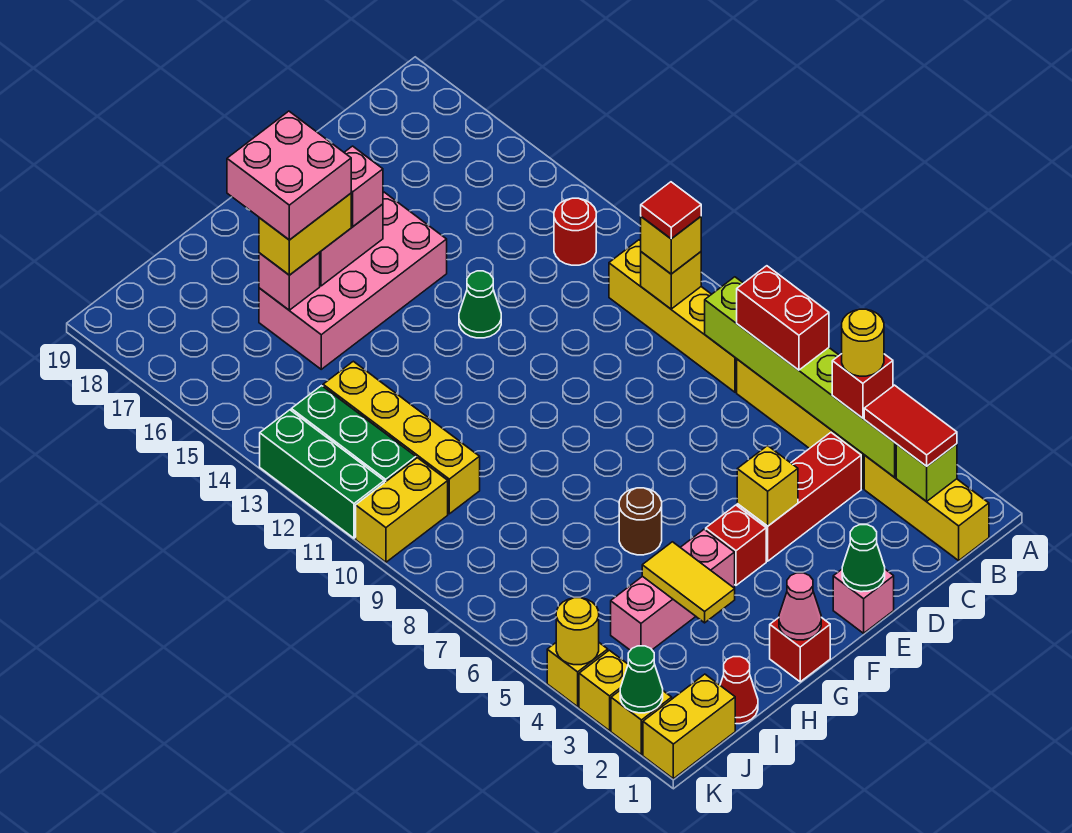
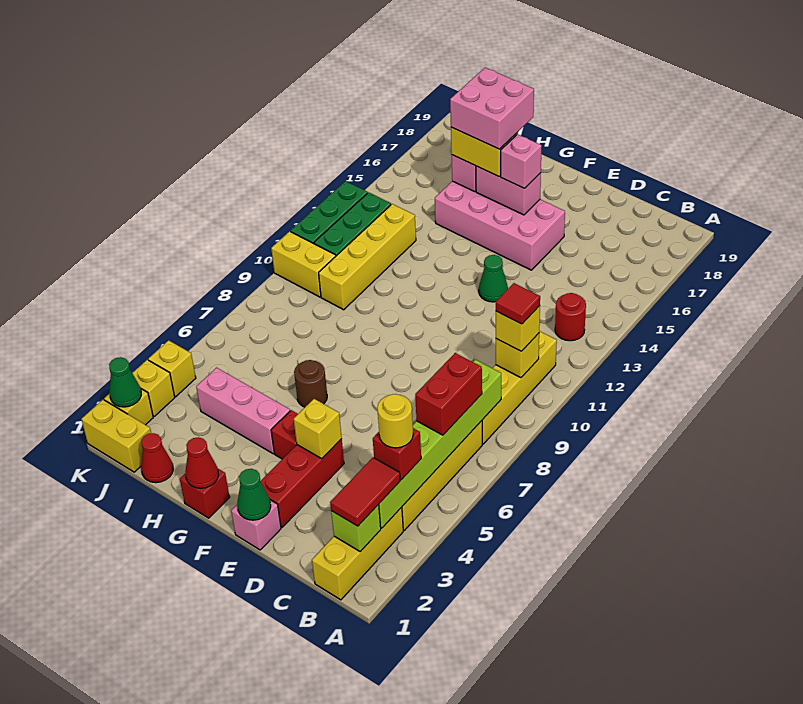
red brick C4:E4 level 1 -> red brick E2:E4 level 1
pink cone G1 level 2 -> red cone G1 level 2
yellow tile H3:H4 level 2 -> none
yellow round brick K4 level 2 -> none

